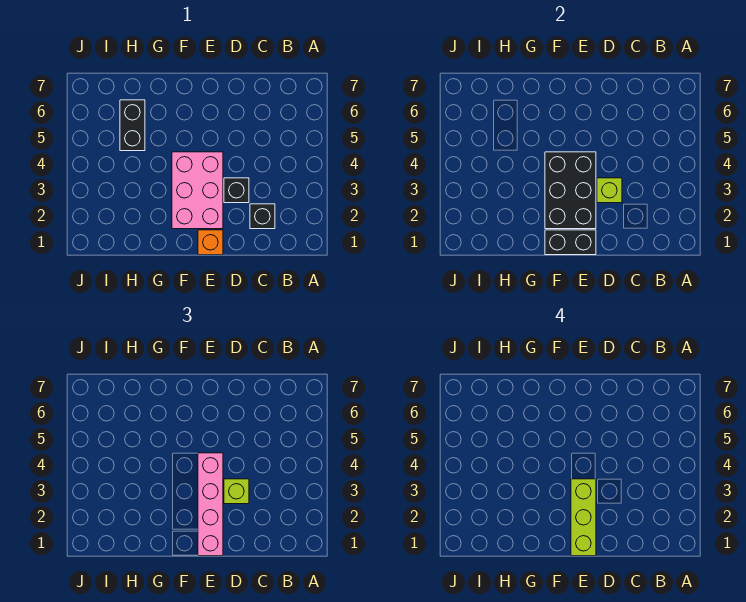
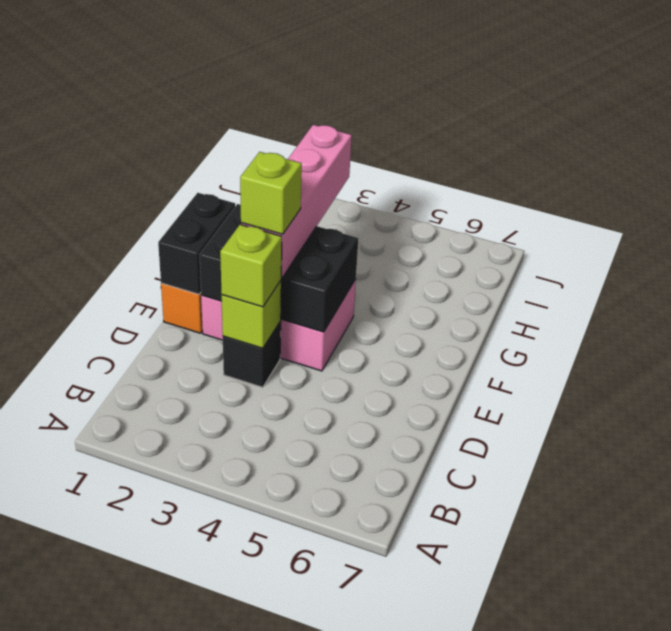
black brick C2 level 1 -> none
pink brick E1:E4 level 3 -> pink brick E3:H3 level 3
lime brick E1:E3 level 4 -> lime brick E3 level 4
black brick H5:H6 level 1 -> none

